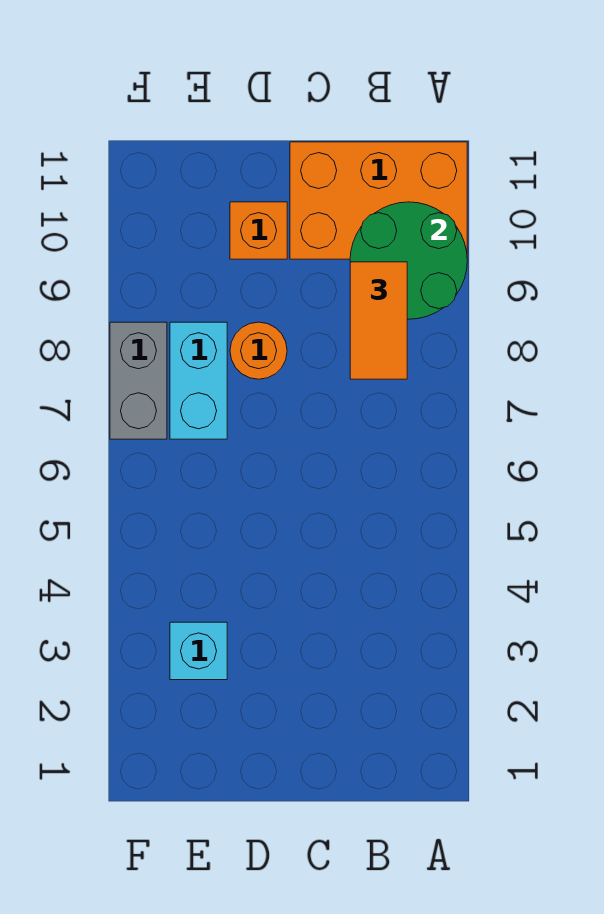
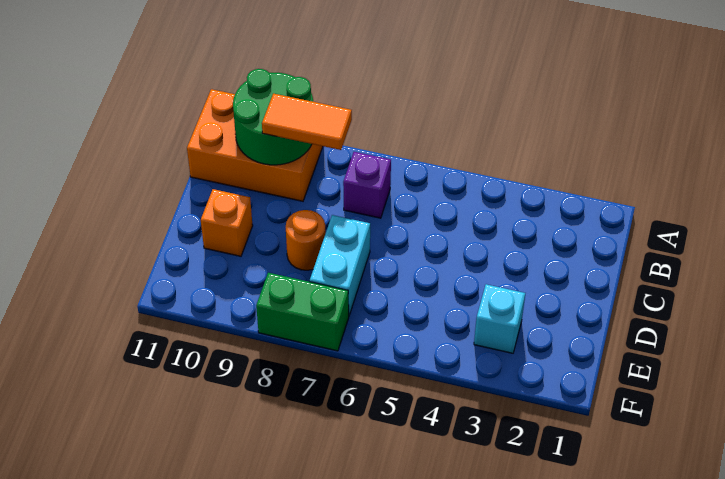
orange brick A10:C11 level 1 -> orange brick A9:B11 level 1
none -> purple brick B7 level 1
cyan brick E7:E8 level 1 -> cyan brick D7:E7 level 1
grey brick F7:F8 level 1 -> green brick F7:F8 level 1

